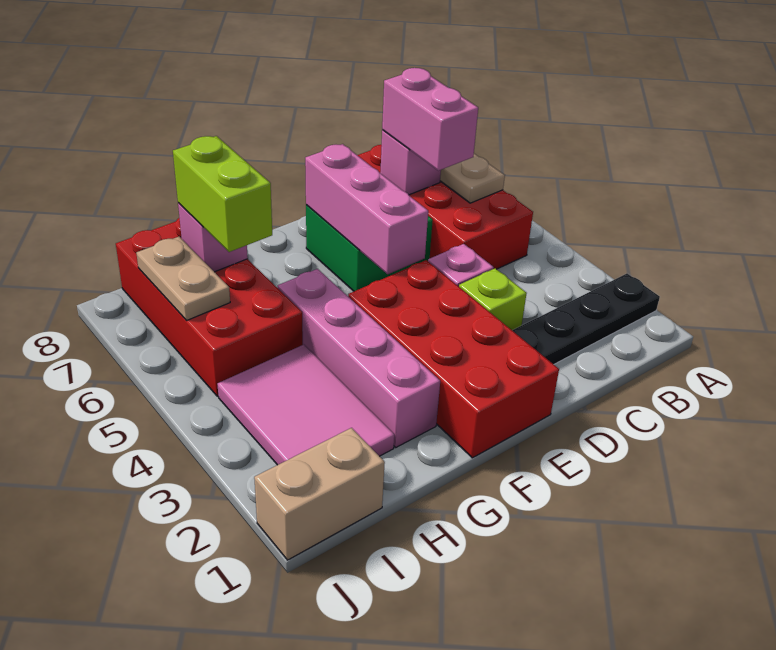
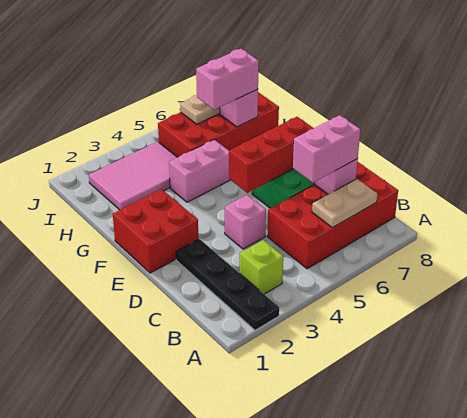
lime brick D3 level 1 -> lime brick B3 level 1
red brick E1:F4 level 1 -> red brick E1:F2 level 1
pink brick E5:E7 level 2 -> red brick E5:E7 level 2
pink brick G2:G5 level 1 -> pink brick G4:G5 level 1
lime brick H6:H7 level 3 -> pink brick H6:H7 level 3
tan brick I1:J1 level 1 -> none

